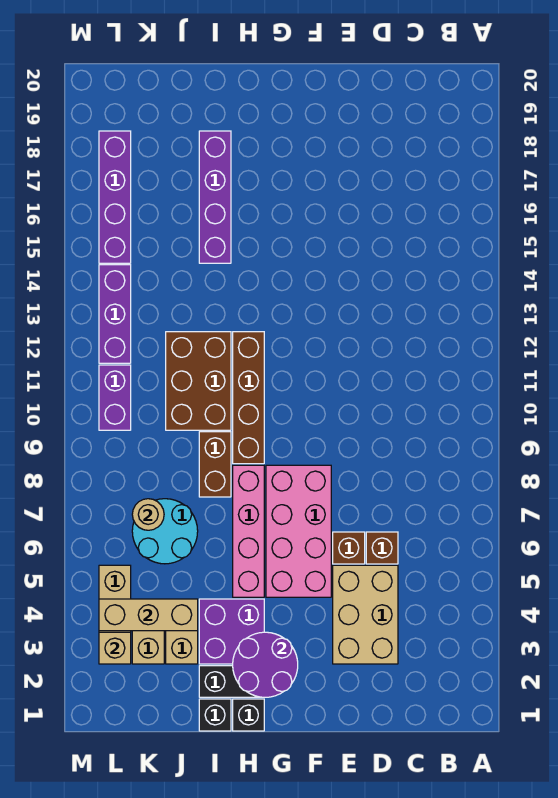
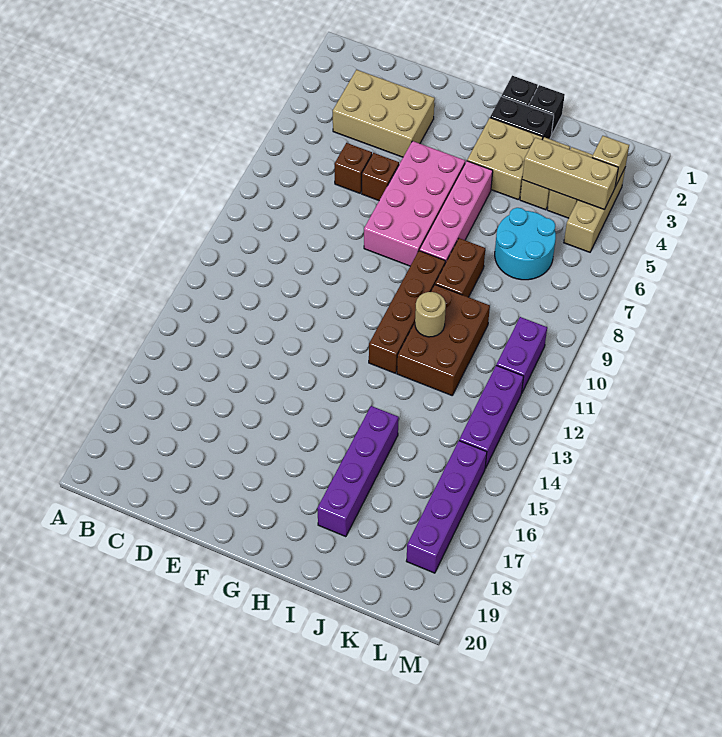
tan brick D3:E5 level 1 -> tan brick C3:E4 level 1
purple round brick G2:H3 level 2 -> none
purple brick H3:I4 level 1 -> tan brick H3:I4 level 1
tan round brick K7 level 2 -> tan round brick I11 level 2

